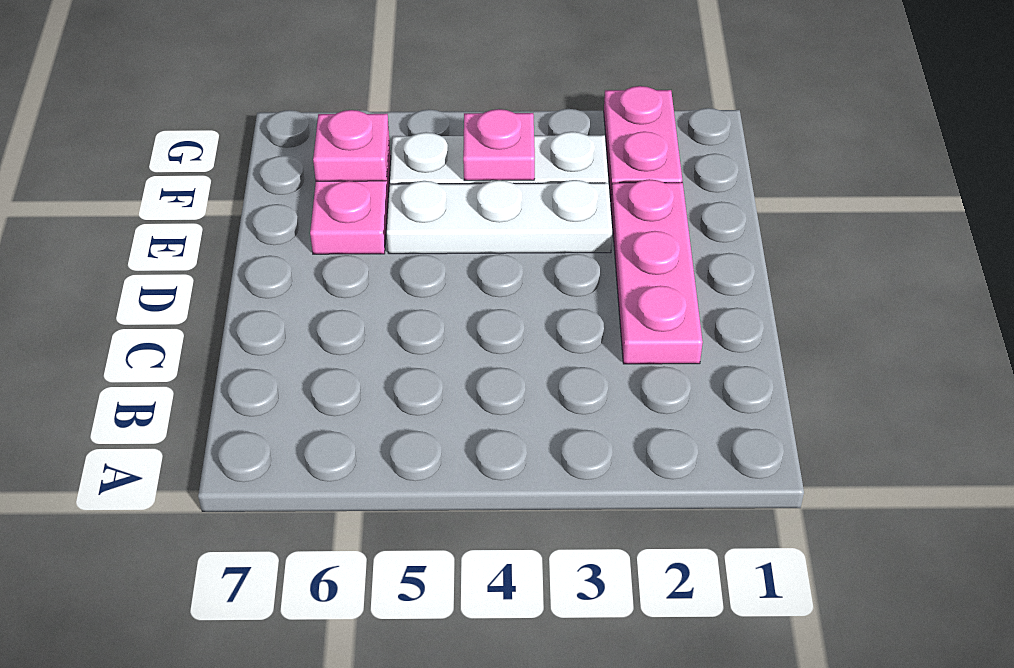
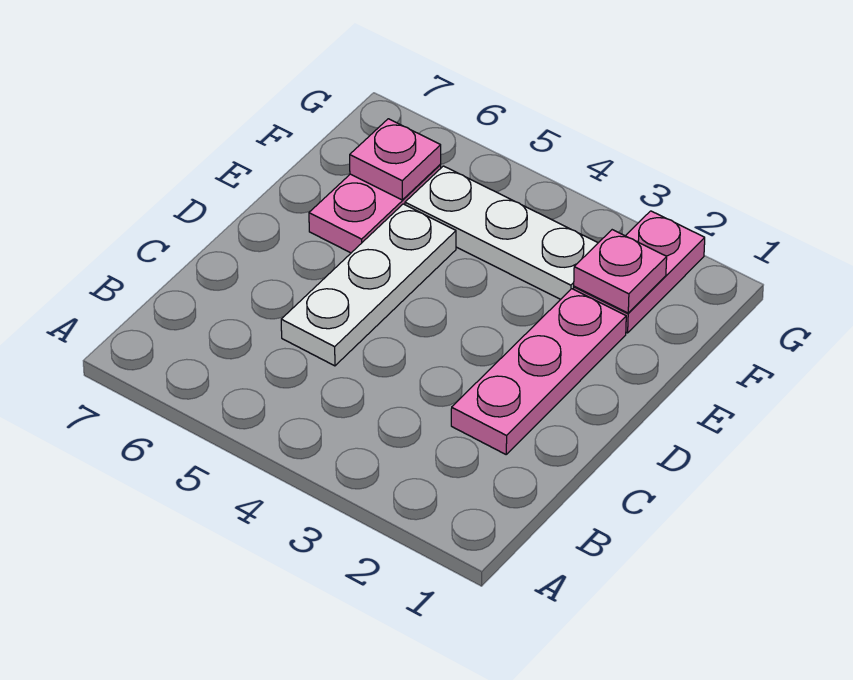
white plate E3:E5 level 1 -> white plate C5:E5 level 1
pink plate F4 level 2 -> pink plate F2 level 2

